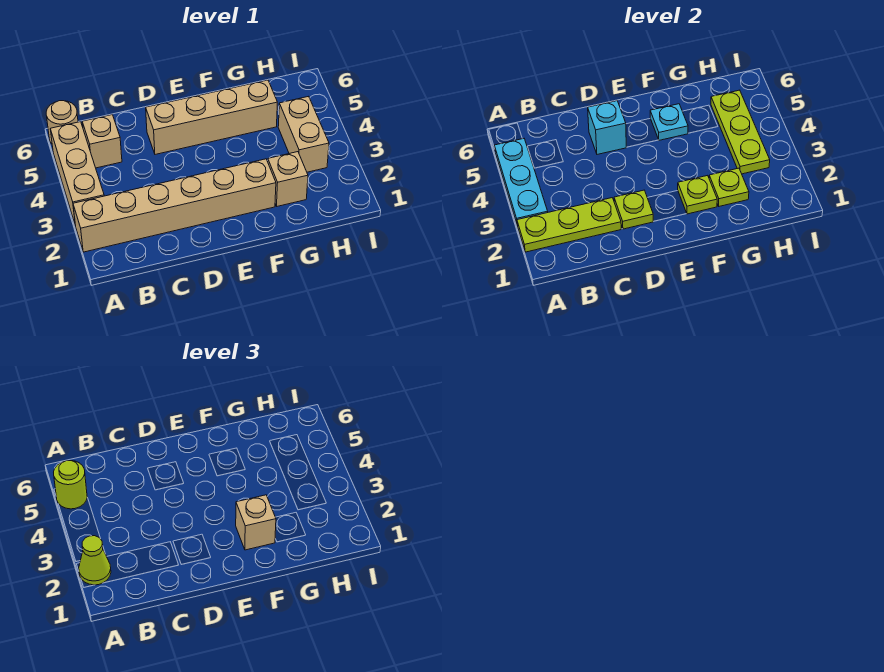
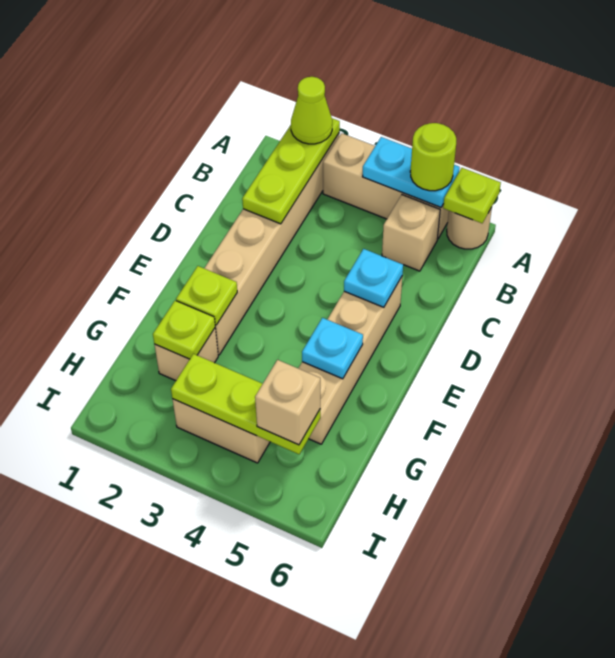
cyan plate A3:A5 level 2 -> cyan plate A4:A5 level 2
lime plate D2 level 2 -> lime plate A6 level 2
cyan brick D5 level 2 -> cyan plate D5 level 2
tan brick F2 level 3 -> tan brick H5 level 3

